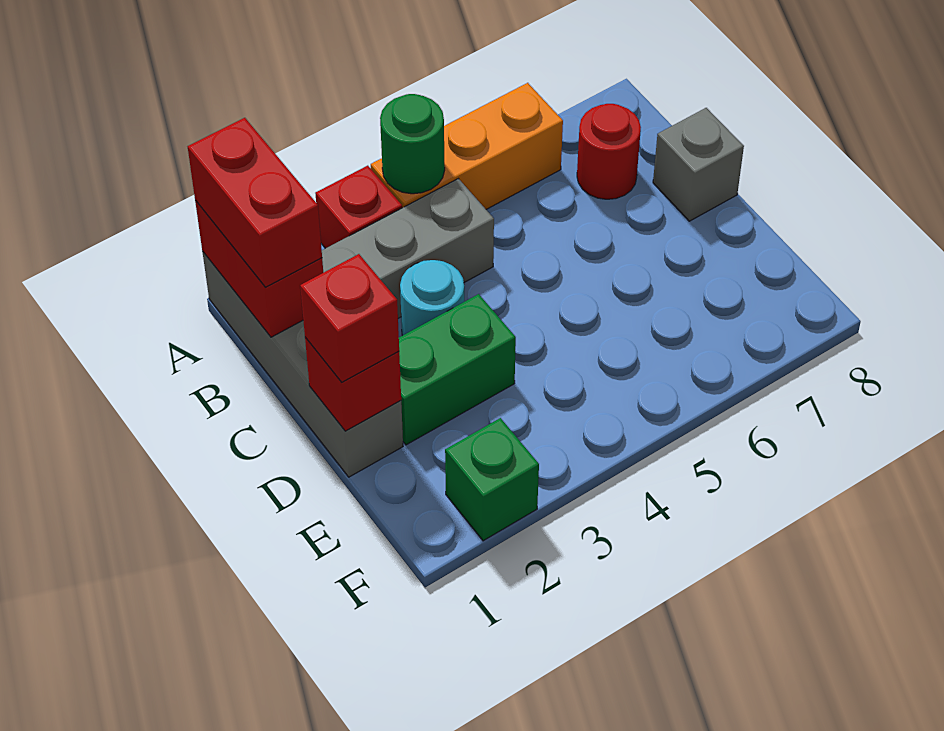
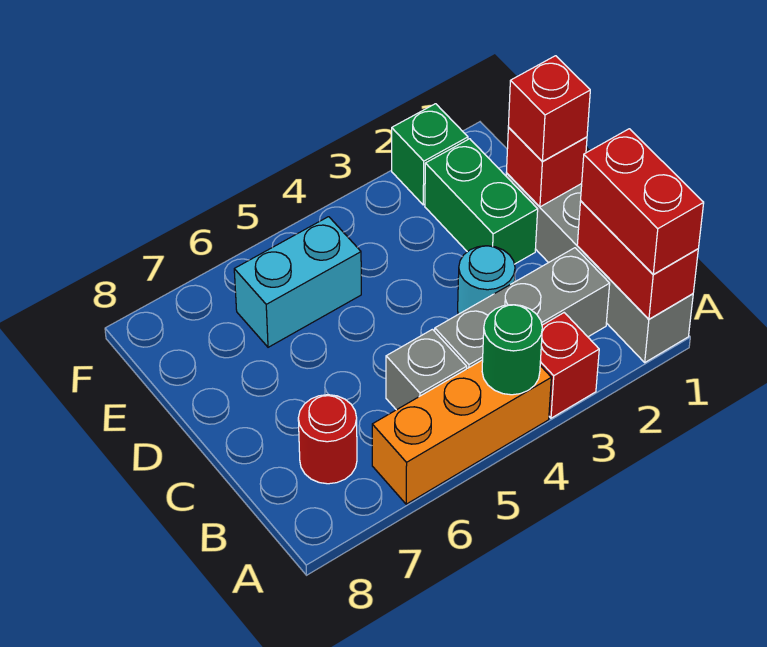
grey brick C8 level 1 -> grey brick B5 level 1
green brick D2:D3 level 1 -> green brick D2:E2 level 1
none -> cyan brick E5:E6 level 1

